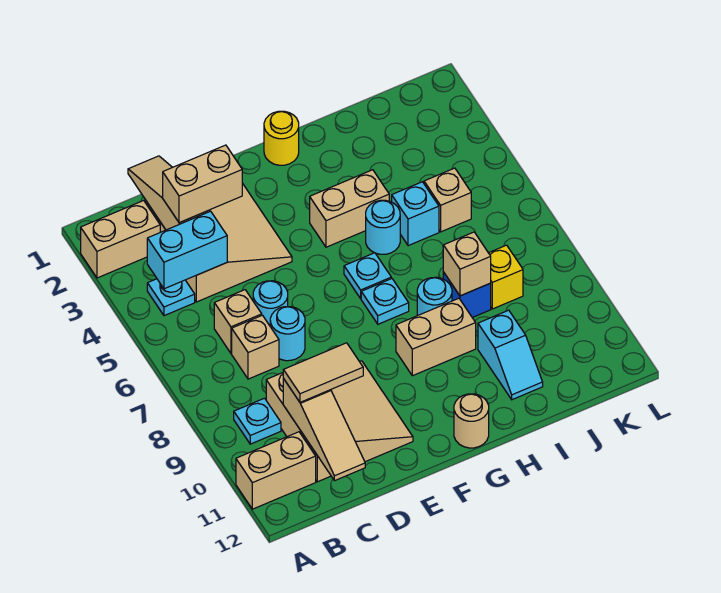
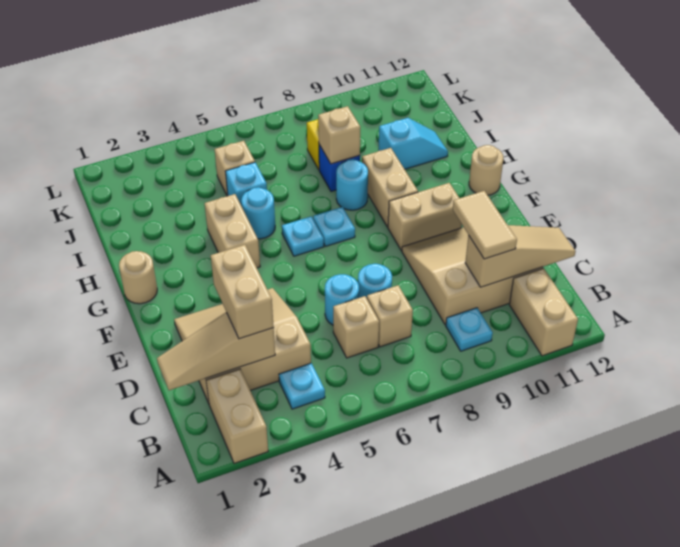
cyan brick B4:C4 level 2 -> none
none -> tan brick F9:F10 level 1
yellow round brick G1 level 1 -> tan round brick G1 level 1

